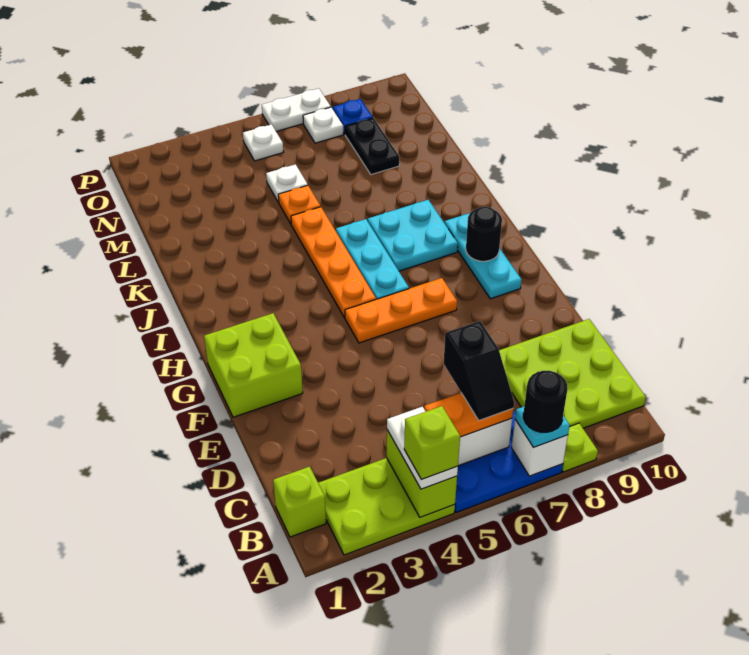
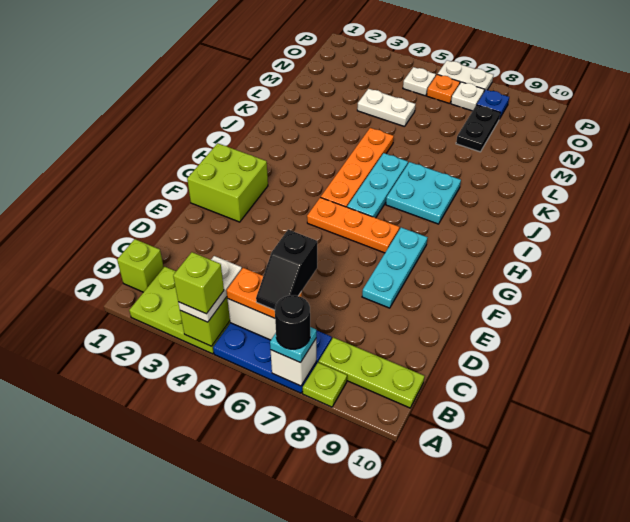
lime plate B8:D10 level 1 -> lime plate B8:B10 level 1
cyan plate G9:I9 level 1 -> cyan plate E8:G8 level 1
black round brick H9 level 2 -> none
orange plate L5 level 1 -> orange plate O6 level 1
white plate M5 level 1 -> white plate M4:M5 level 1

